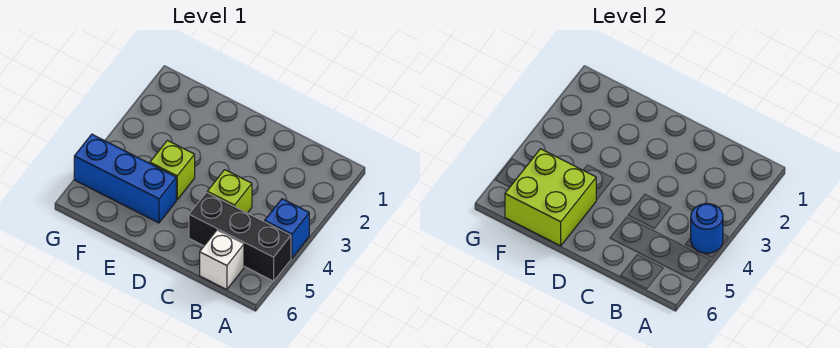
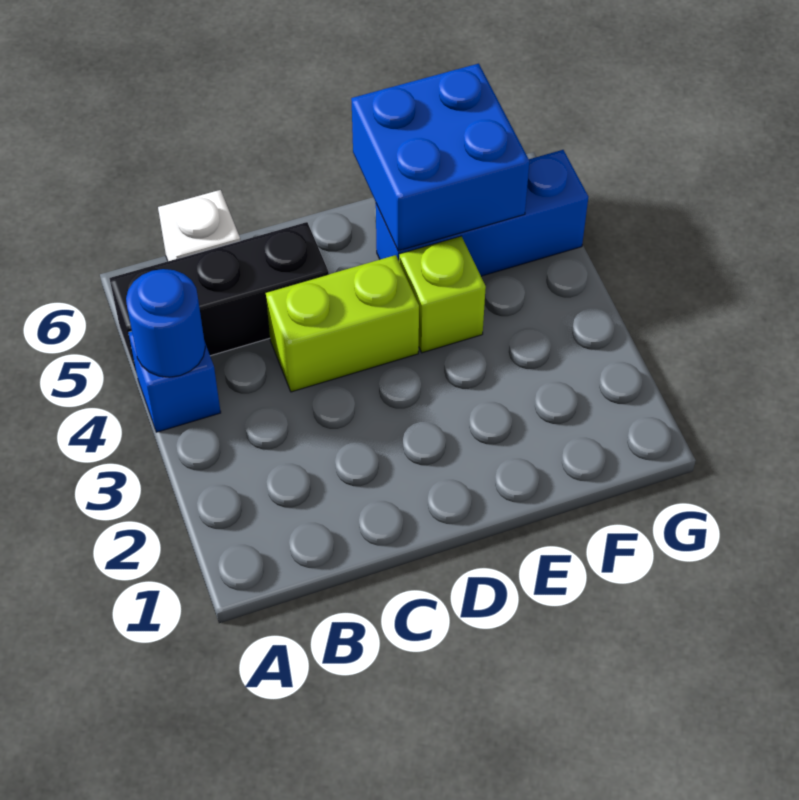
lime brick C4 level 1 -> lime brick C4:D4 level 1
lime brick E5:F6 level 2 -> blue brick E5:F6 level 2

